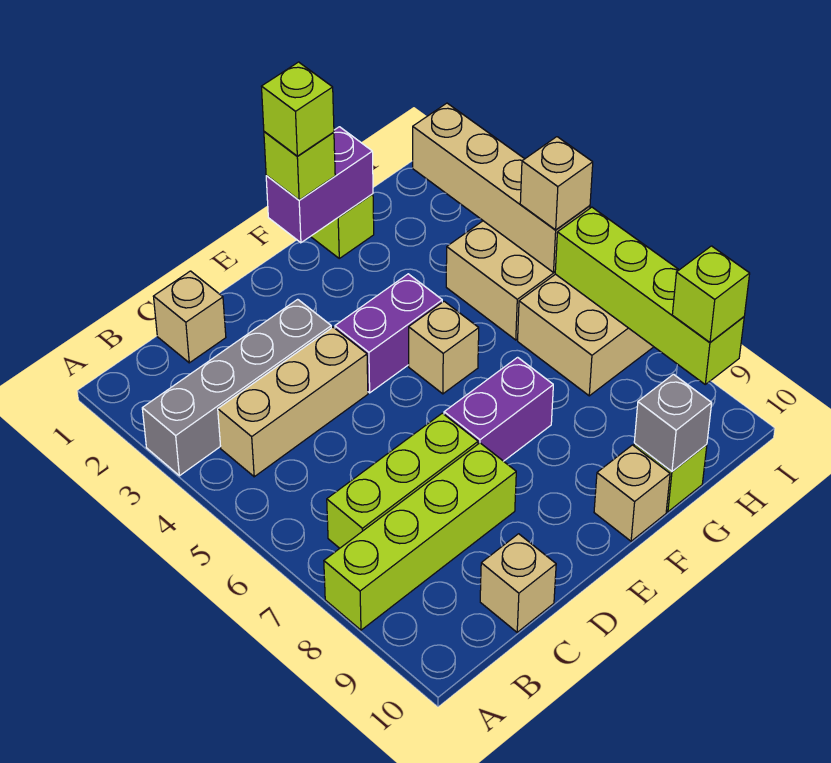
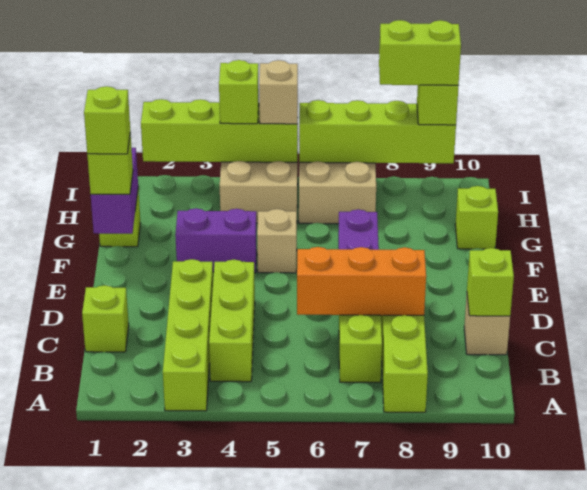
grey brick A3:D3 level 1 -> lime brick A3:D3 level 1
tan brick B4:D4 level 1 -> lime brick B4:D4 level 1
tan brick C1 level 1 -> lime brick C1 level 1
none -> orange brick C6:C8 level 2
none -> lime brick C10 level 2
purple brick E4:F4 level 1 -> purple brick F3:F4 level 1
tan brick F10 level 1 -> none
grey brick G10 level 2 -> none
tan brick I2:I5 level 2 -> lime brick I2:I5 level 2
none -> lime brick I4 level 3
none -> lime brick I8:I9 level 4

